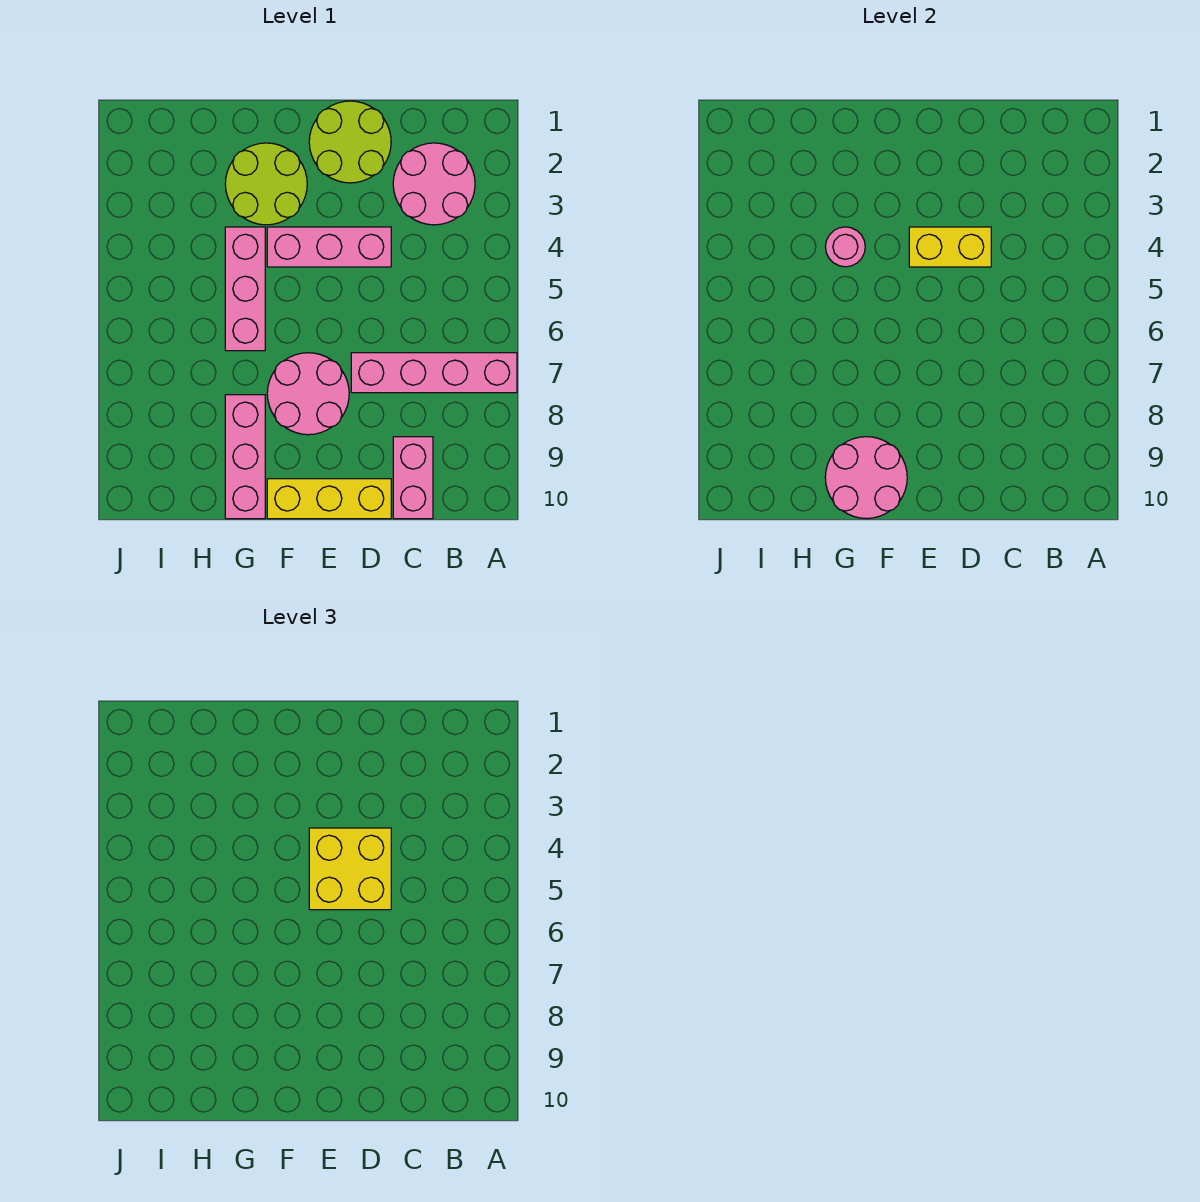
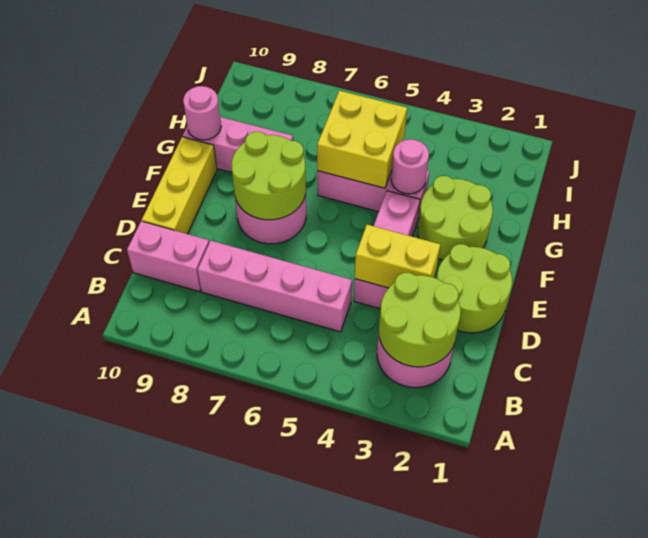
pink brick A7:D7 level 1 -> pink brick C5:C8 level 1
none -> lime round brick B2:C3 level 2
yellow brick D4:E4 level 2 -> yellow brick D3:D4 level 2
yellow brick D4:E5 level 3 -> yellow brick G5:H6 level 2
none -> lime round brick E7:F8 level 2
pink round brick F9:G10 level 2 -> pink round brick G10 level 2

